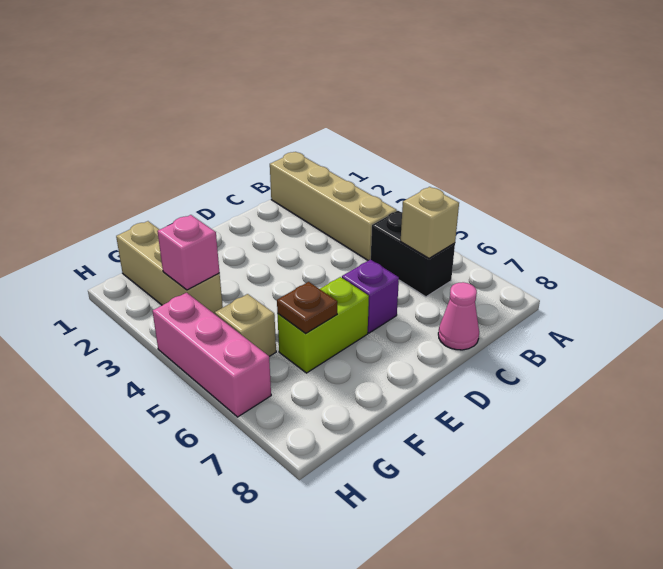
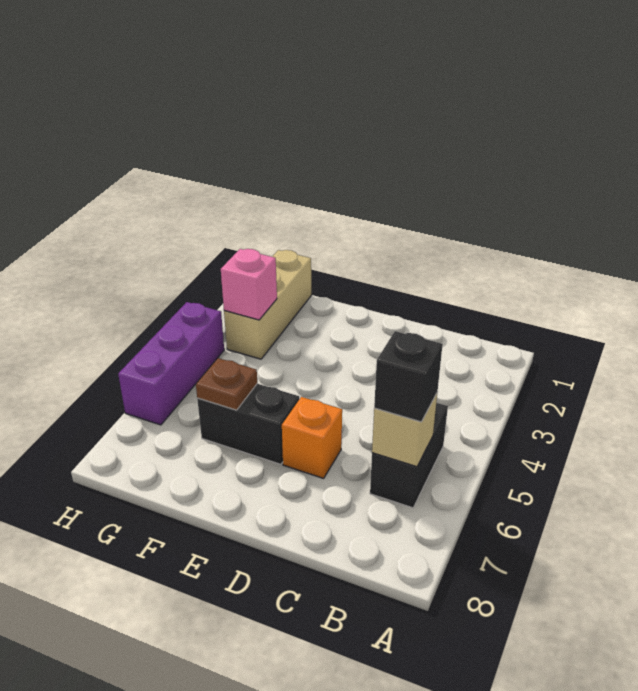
tan brick B1:B4 level 1 -> none
none -> black brick B6 level 3
pink cone C8 level 1 -> none
purple brick D6 level 1 -> orange brick D6 level 1
lime brick E6:F6 level 1 -> black brick E6:F6 level 1
tan brick G5 level 1 -> none
pink brick H4:H6 level 1 -> purple brick H4:H6 level 1

